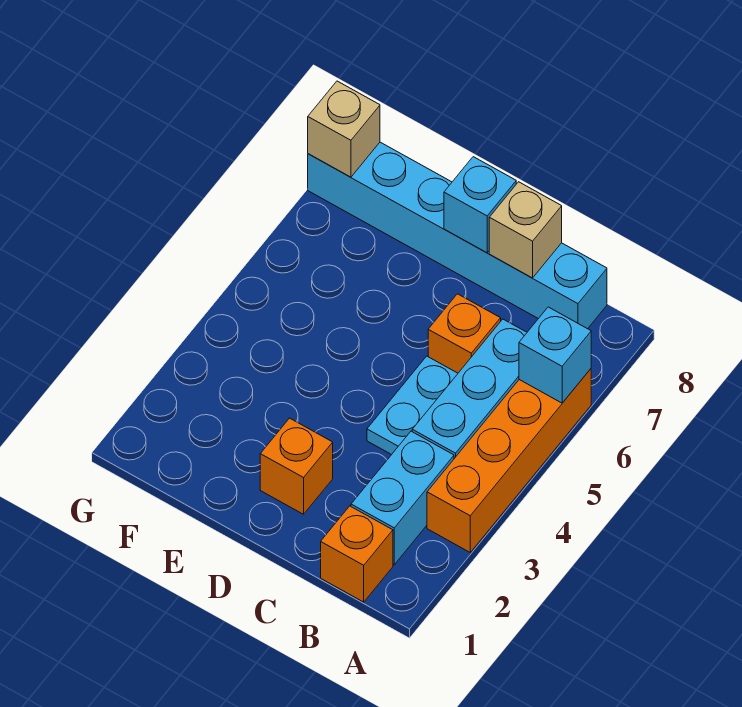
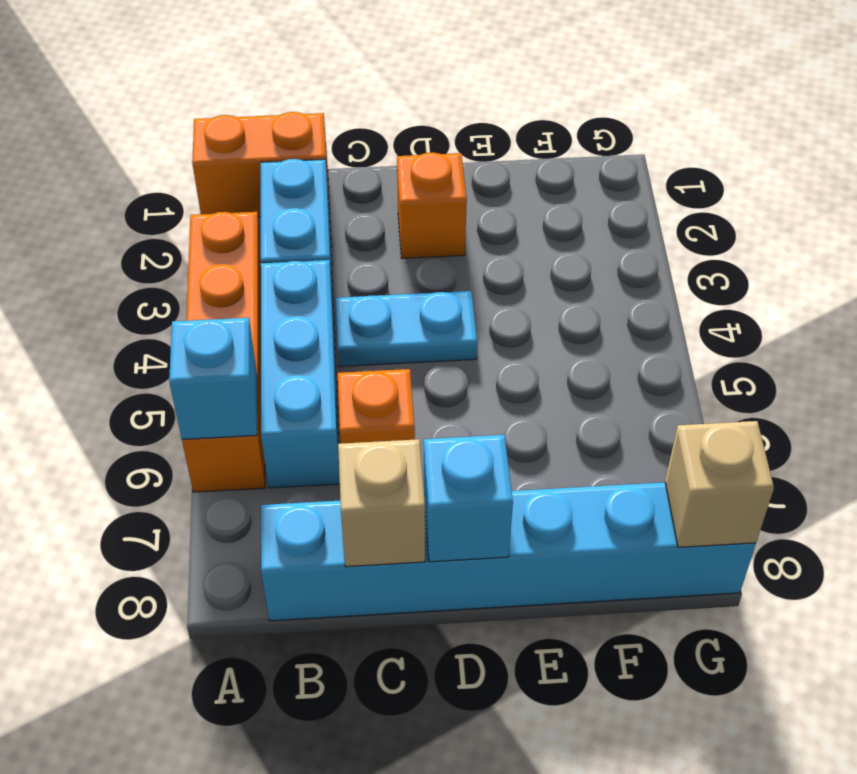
orange brick B1 level 1 -> orange brick A1:B1 level 1
cyan plate C4:C5 level 1 -> cyan plate C4:D4 level 1

